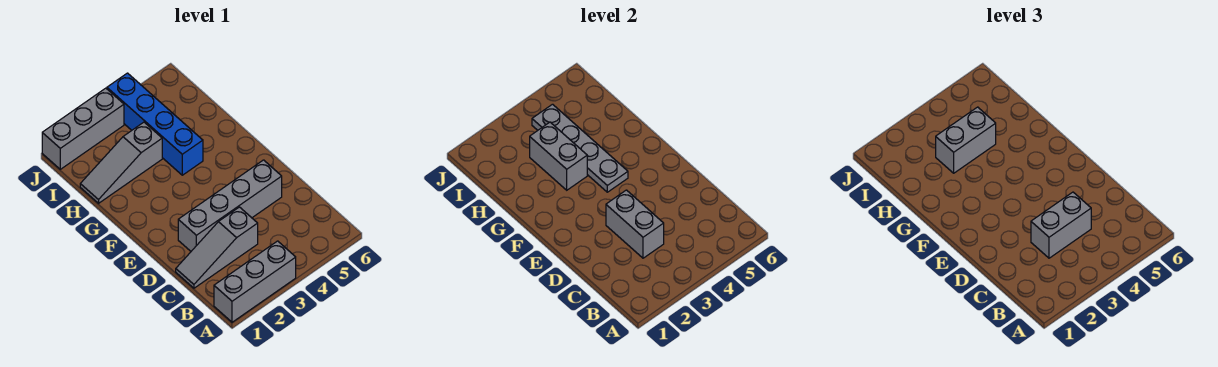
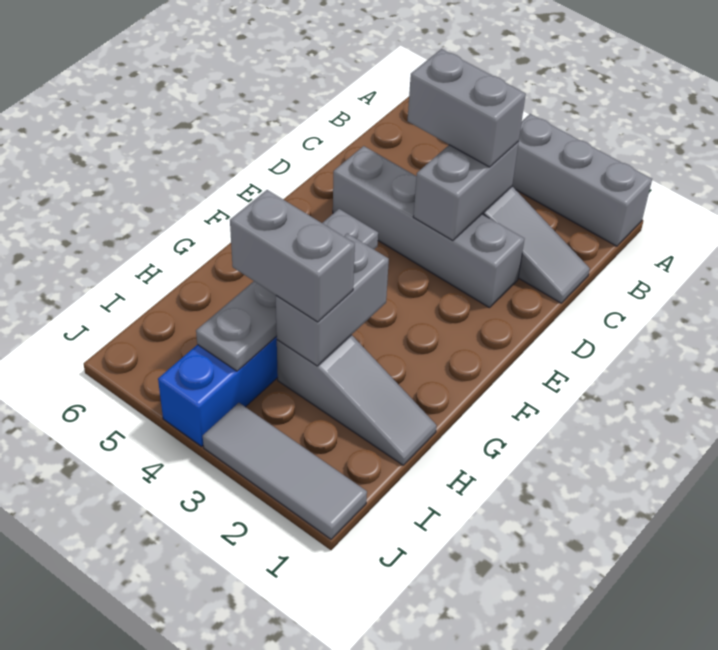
grey brick J1:J3 level 1 -> grey tile J1:J3 level 1

